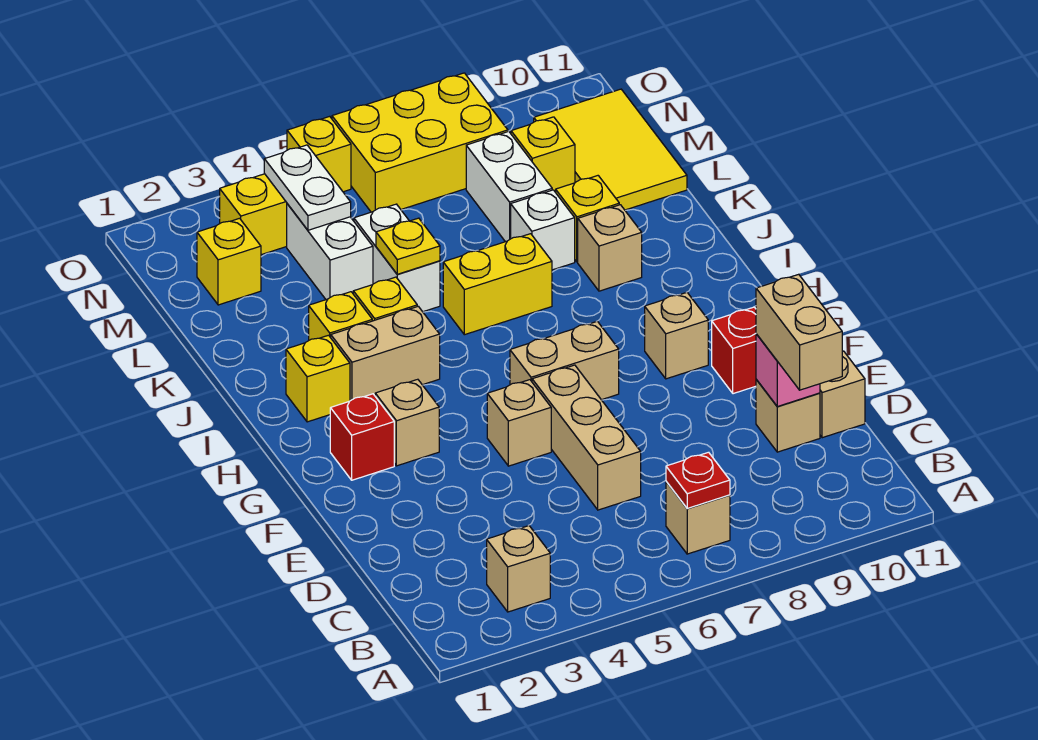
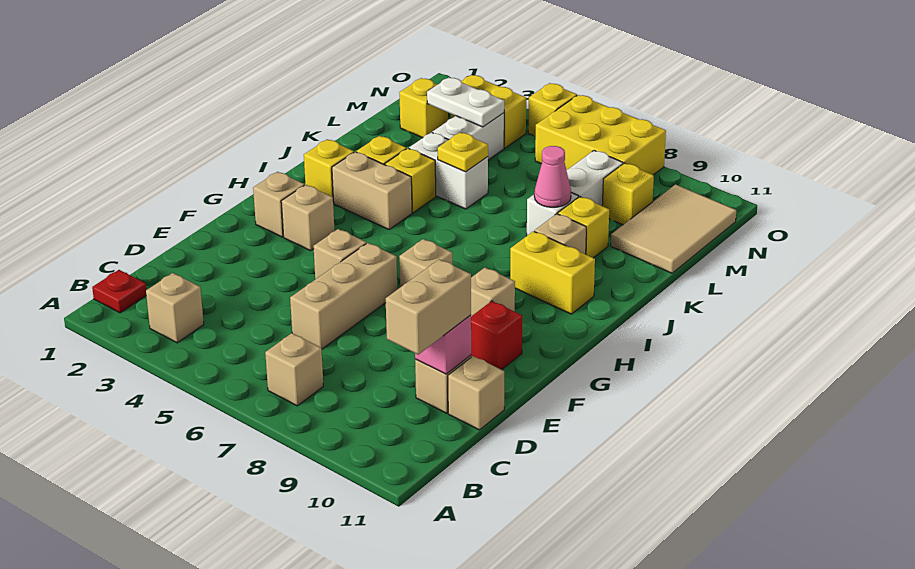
red plate B7 level 2 -> red plate B1 level 1
red brick G2 level 1 -> tan brick G2 level 1
tan brick G6:G7 level 1 -> tan brick G7 level 1
yellow brick J6:J7 level 1 -> yellow brick I9:I10 level 1
white brick K5:L5 level 1 -> white brick K4:K5 level 1
none -> pink cone K8 level 2
yellow tile L10:N11 level 1 -> tan tile L10:N11 level 1
white plate M4:N4 level 2 -> white plate M3:M4 level 2

